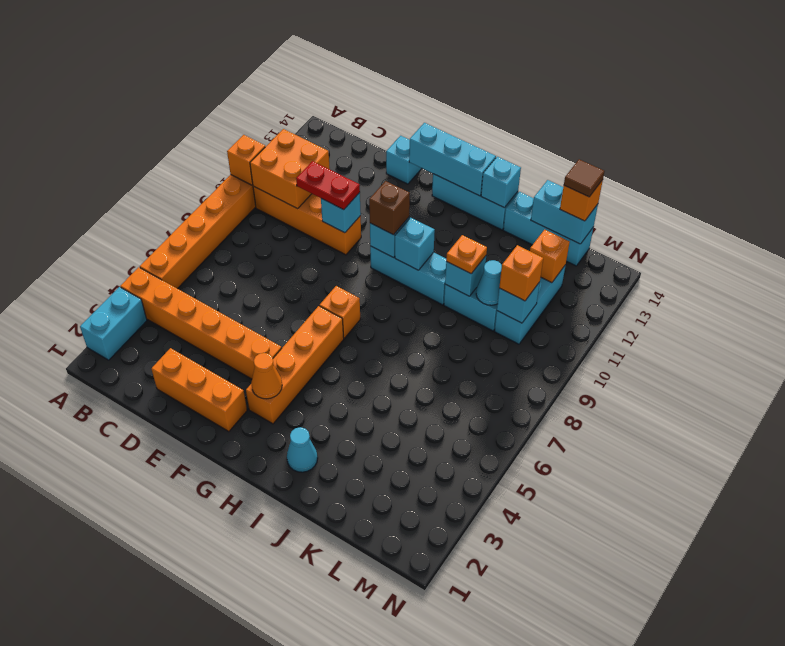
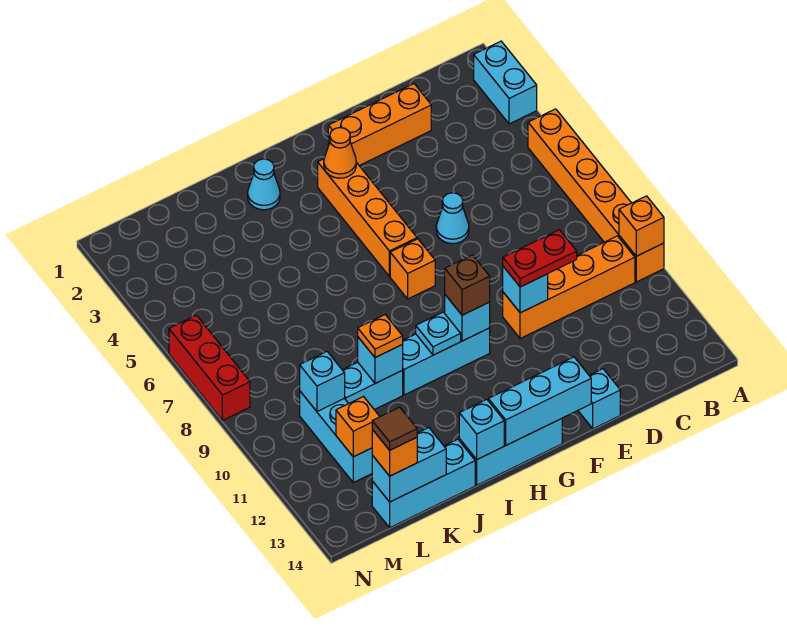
orange brick A4:F4 level 1 -> none
orange brick B10:C11 level 2 -> none
cyan brick H10 level 2 -> cyan plate H10 level 2
cyan cone K10 level 2 -> cyan cone E6 level 1
orange brick L10 level 3 -> none
none -> red brick N6:N8 level 1

